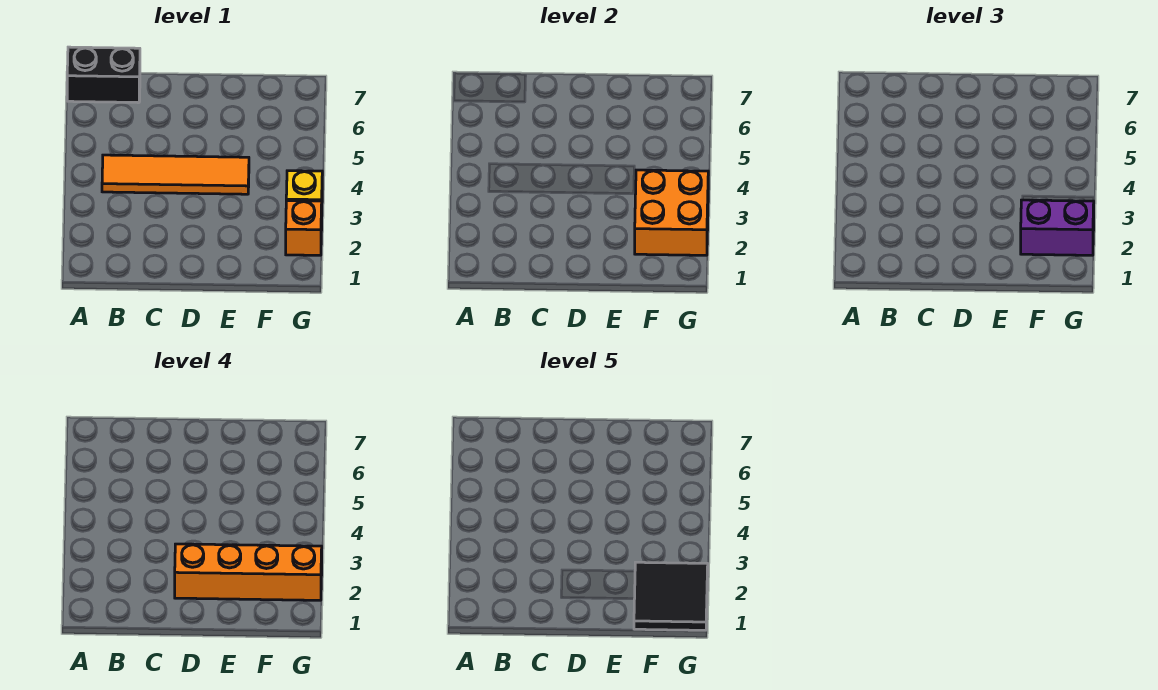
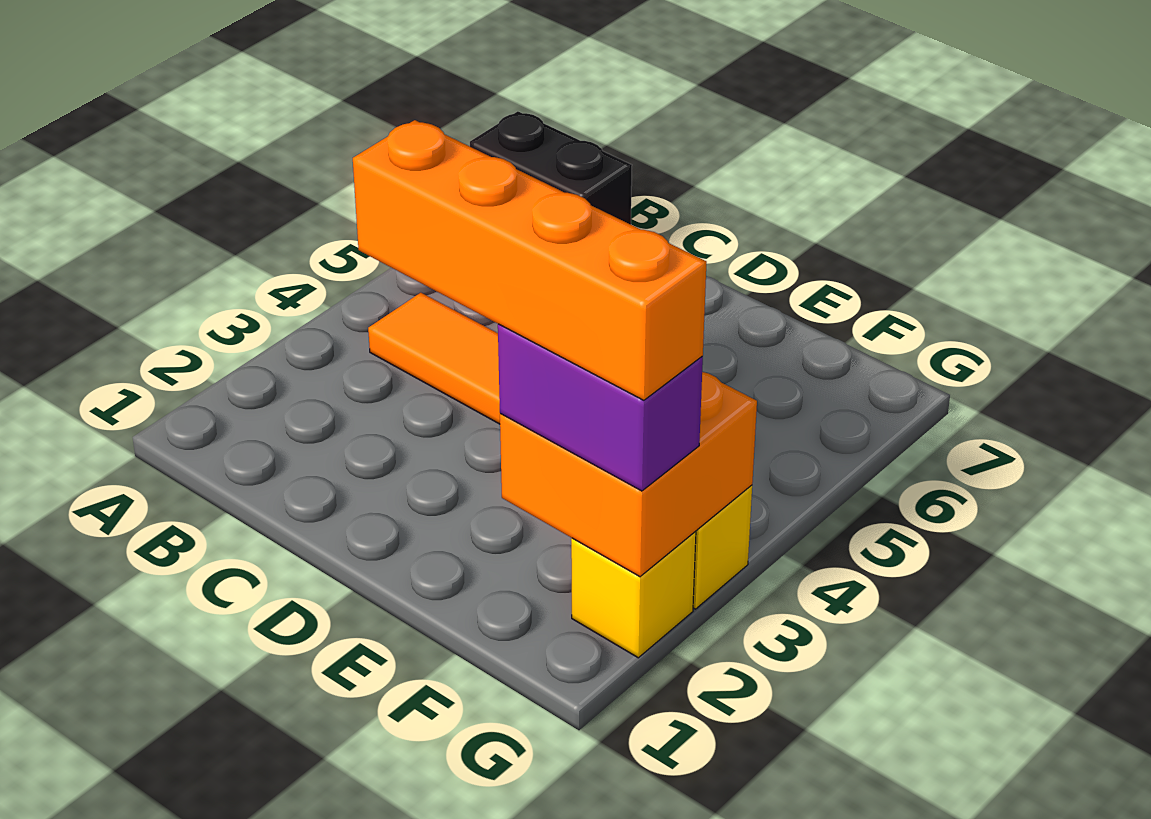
black tile F1:G2 level 5 -> none
orange brick G2 level 1 -> yellow brick G2 level 1

